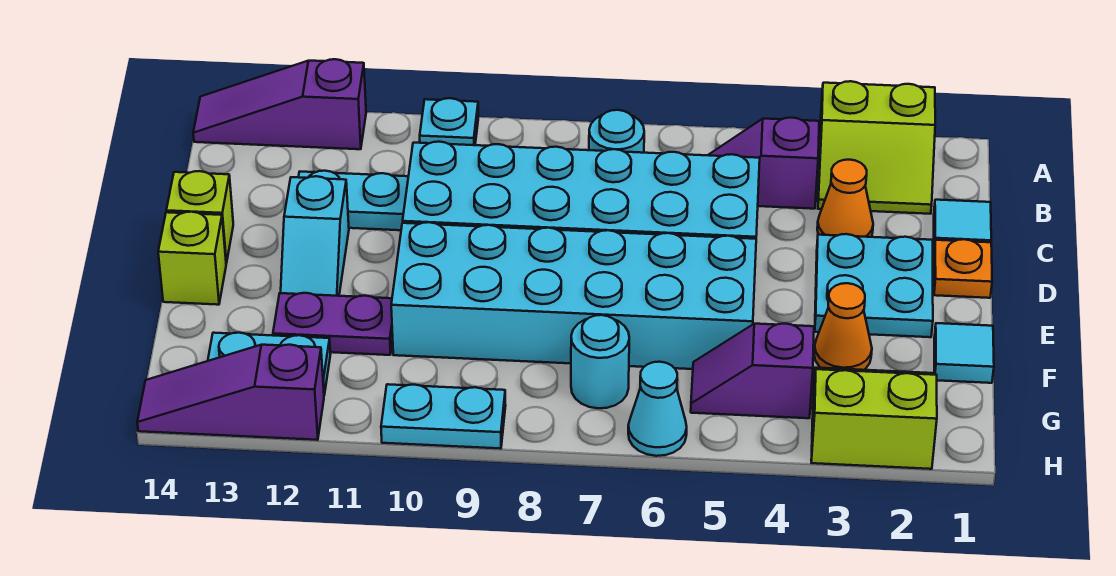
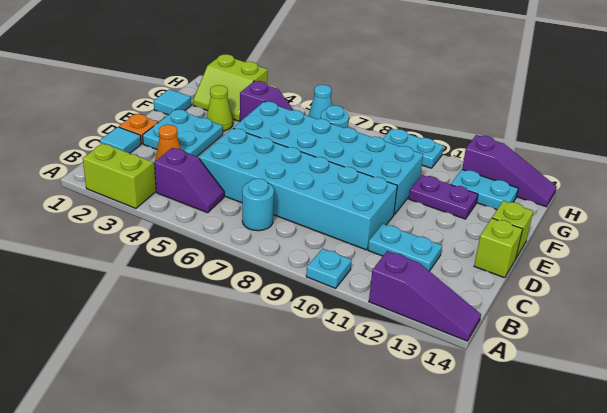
cyan slope D12:E12 level 1 top D -> none
orange cone F3 level 1 -> lime cone F3 level 1

